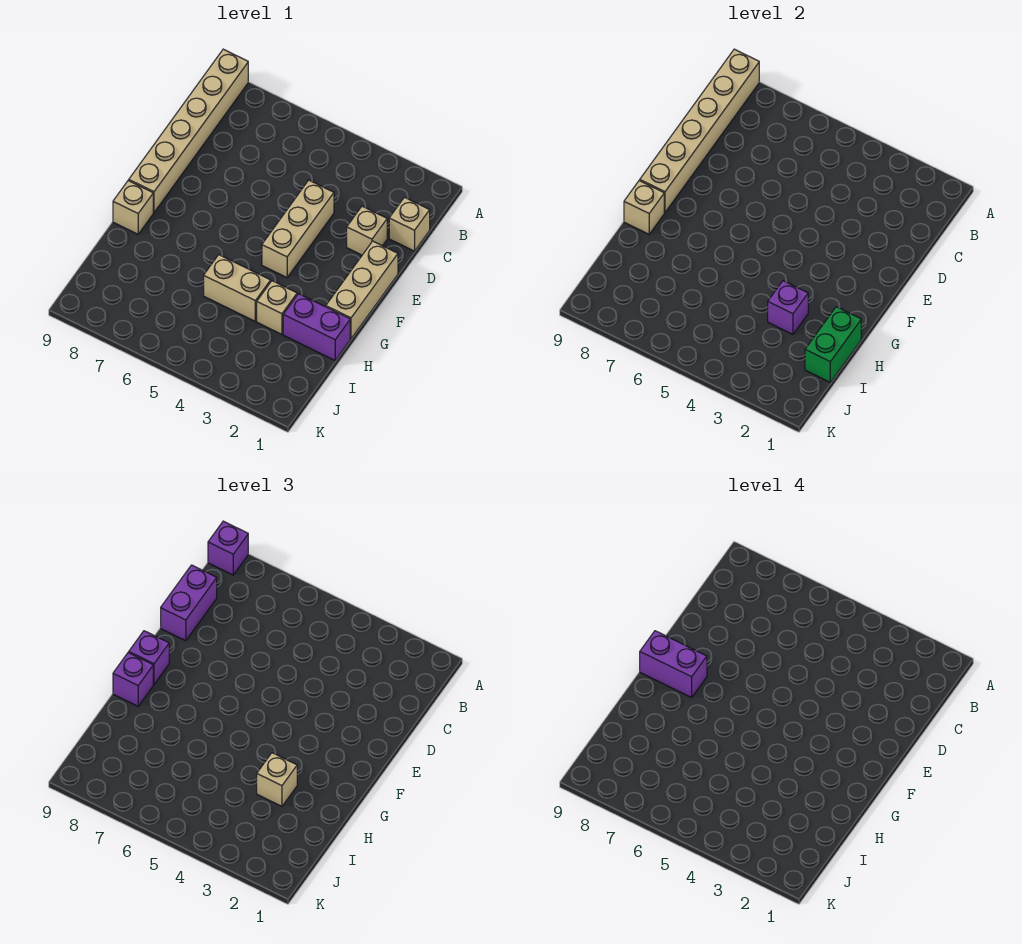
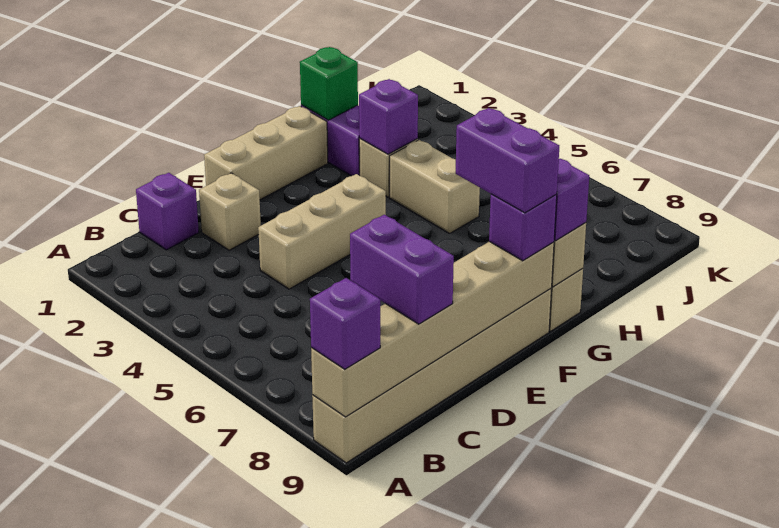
tan brick C1 level 1 -> purple brick C1 level 1
purple brick C9:D9 level 3 -> purple brick C8:C9 level 3
green brick H1:I1 level 2 -> green brick H1 level 2
tan brick H3 level 3 -> none

